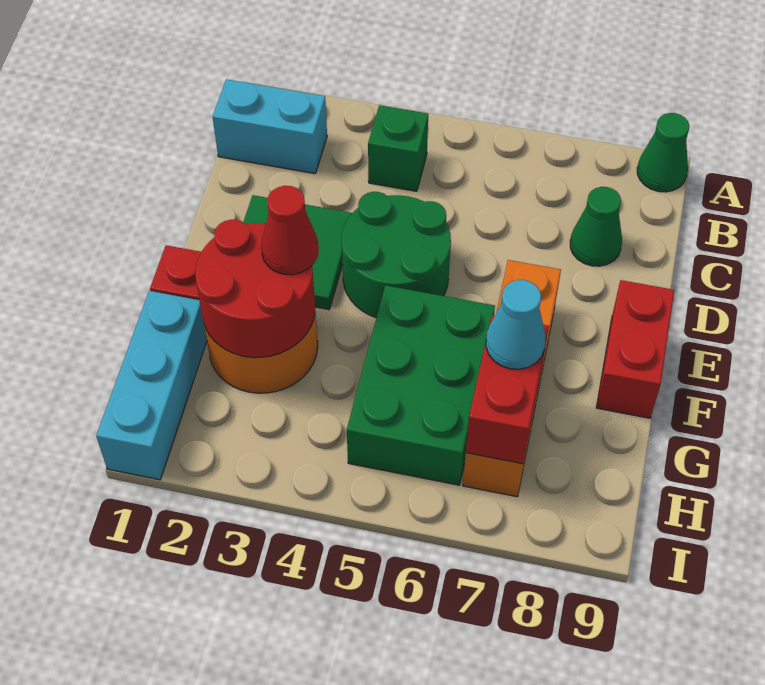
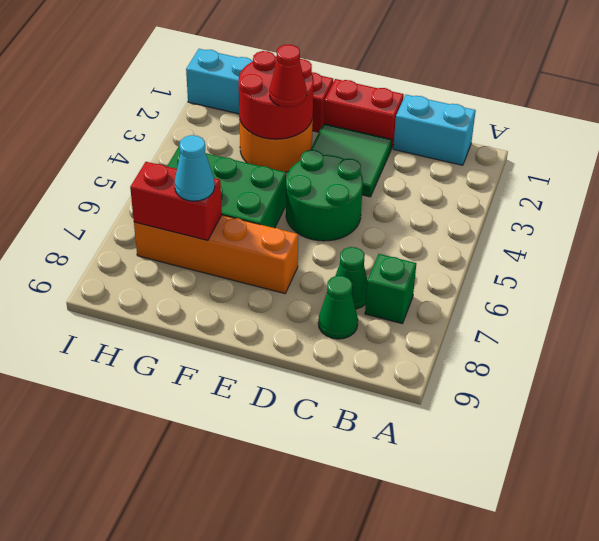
green cone A9 level 1 -> green cone C7 level 1
cyan brick B1:B2 level 1 -> cyan brick B1:C1 level 1
green brick B4 level 1 -> green brick B7 level 1
red brick E9:F9 level 1 -> red brick D1:E1 level 1

